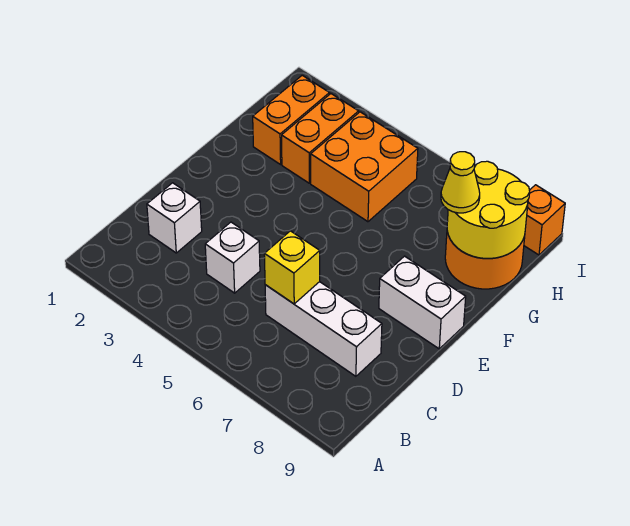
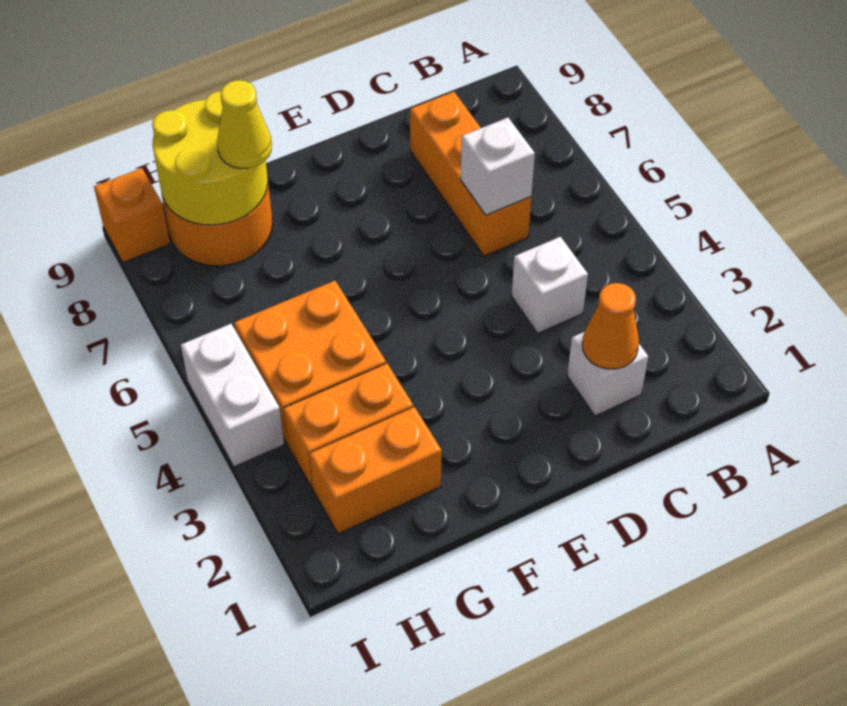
none -> orange cone C2 level 2
white brick C6:C8 level 1 -> orange brick C6:C8 level 1
yellow brick C6 level 2 -> white brick C6 level 2
white brick E8:E9 level 1 -> white brick I4:I5 level 1

